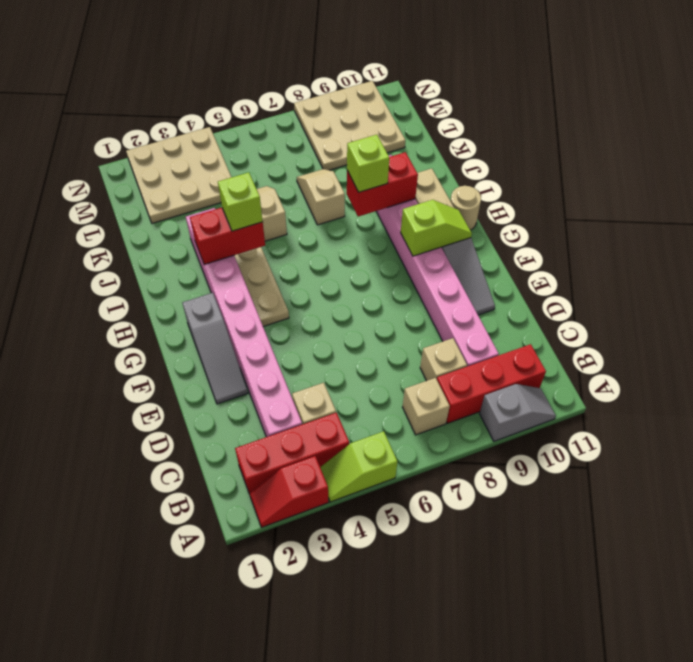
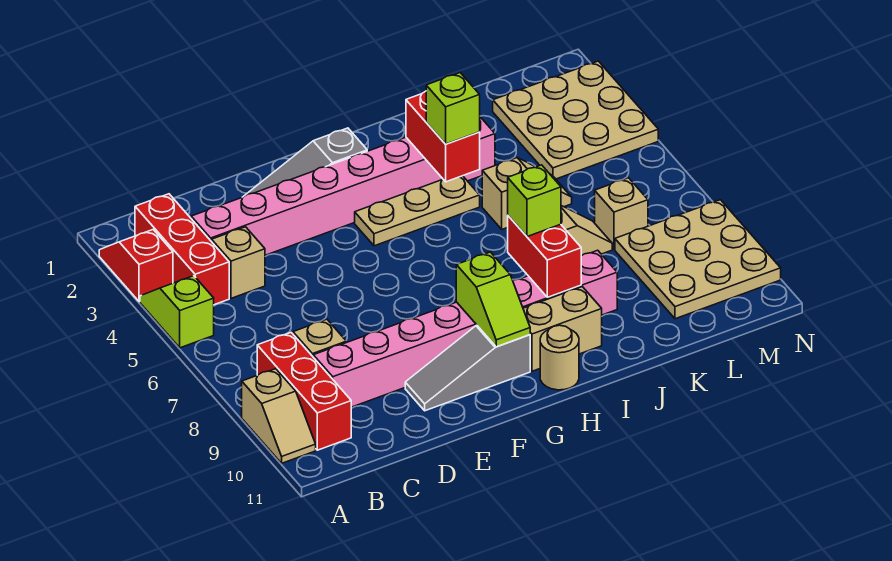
grey slope A9:A10 level 1 top 9 -> tan slope A9:A10 level 1 top 9
tan brick B7 level 1 -> tan brick L7 level 1

